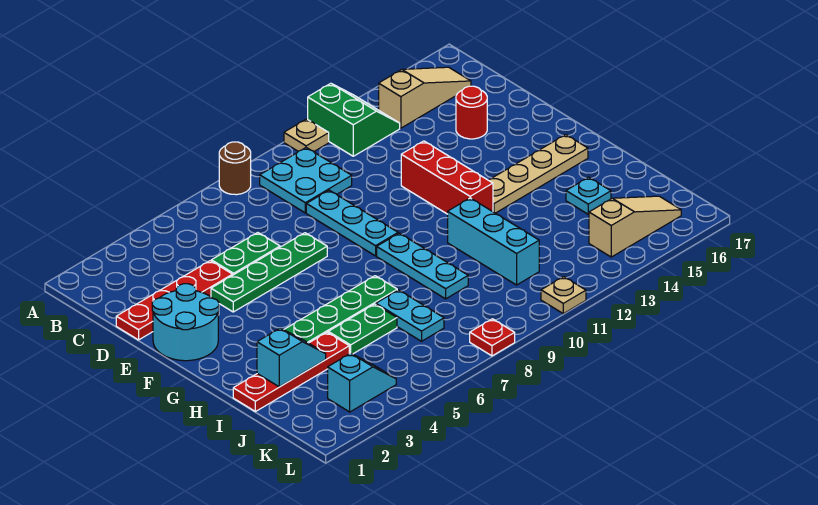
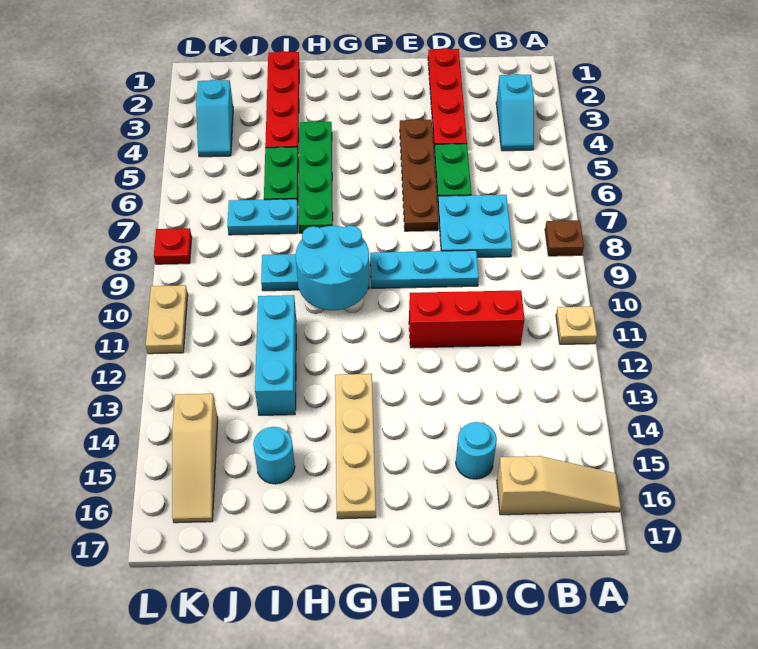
brown round brick A8 level 1 -> brown plate A8 level 1
green slope A12:B13 level 1 top 12 -> none
cyan plate B9:C10 level 1 -> cyan plate C7:D8 level 1
tan slope B14:B16 level 1 top 14 -> tan slope A16:C16 level 1 top C
red round brick D15 level 1 -> cyan round brick D15 level 1
cyan round brick E1:F2 level 1 -> cyan round brick G9:H10 level 2
green plate E4:E7 level 1 -> brown plate E4:E7 level 1
red brick E12:G12 level 1 -> red brick C11:E11 level 1
cyan brick H11:J11 level 1 -> cyan brick I11:I13 level 1
cyan slope I2:I3 level 2 top 2 -> cyan slope B3:B4 level 1 top 3
cyan plate I15 level 1 -> cyan round brick I15 level 1
tan plate L11 level 1 -> tan plate L10:L11 level 1

